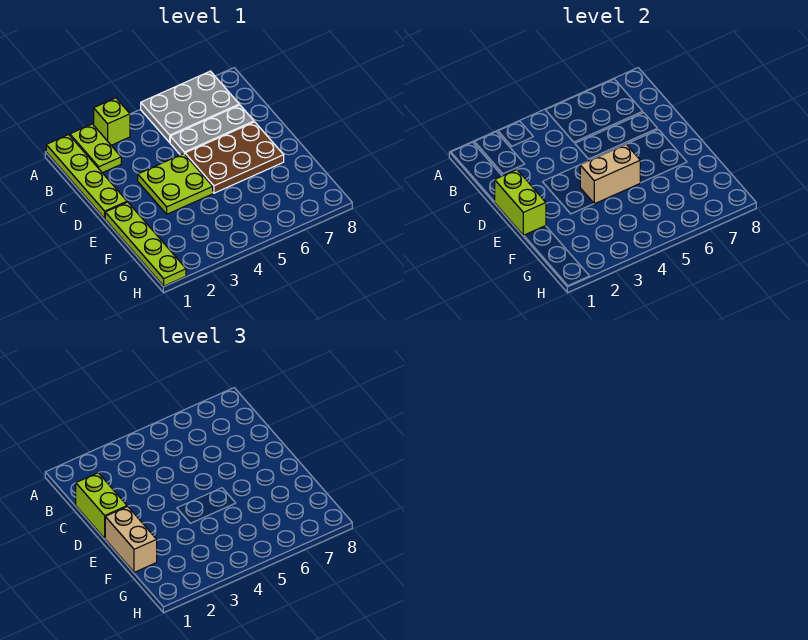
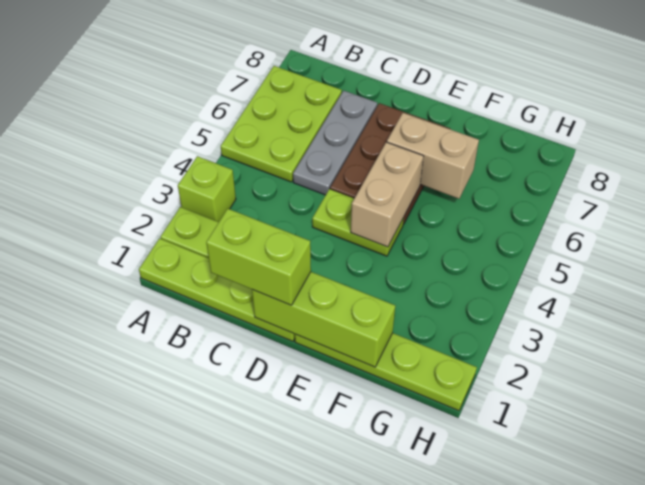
grey plate A5:B7 level 1 -> lime plate A5:B7 level 1
lime brick D1:E1 level 2 -> lime brick D1:F1 level 2
lime plate D3:E4 level 1 -> lime plate D4:E4 level 1
tan brick E1:F1 level 3 -> tan brick E6:F6 level 2

